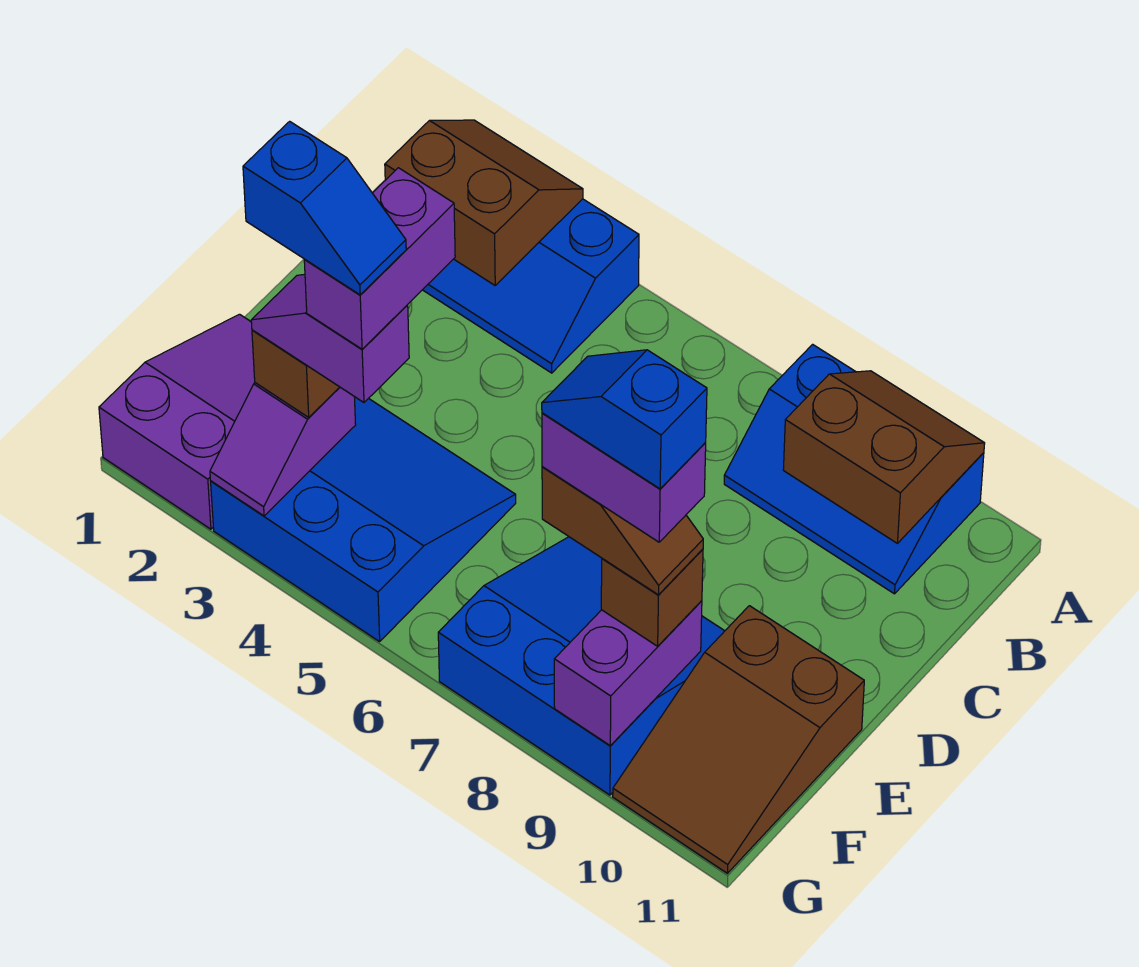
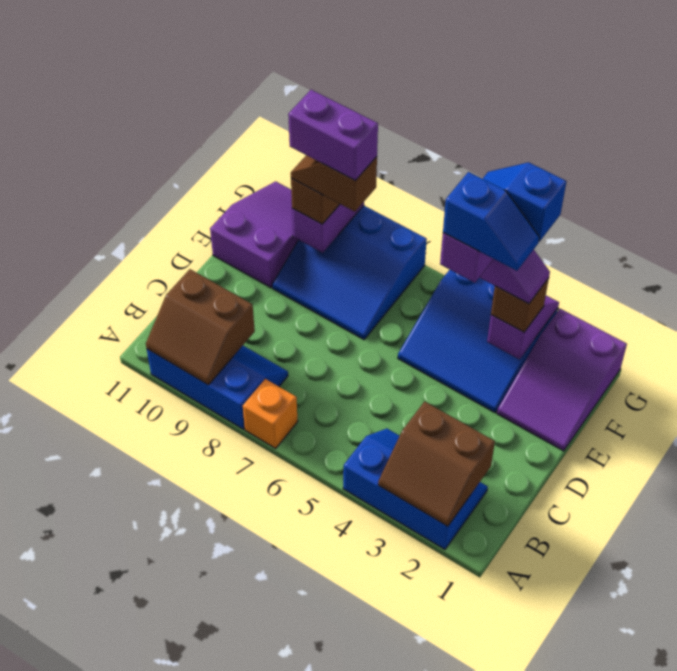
none -> orange brick A7 level 1
brown slope E10:G11 level 1 top E -> purple slope E10:G11 level 1 top E
blue slope F8:F9 level 6 top 9 -> blue slope E3:E4 level 6 top 4

